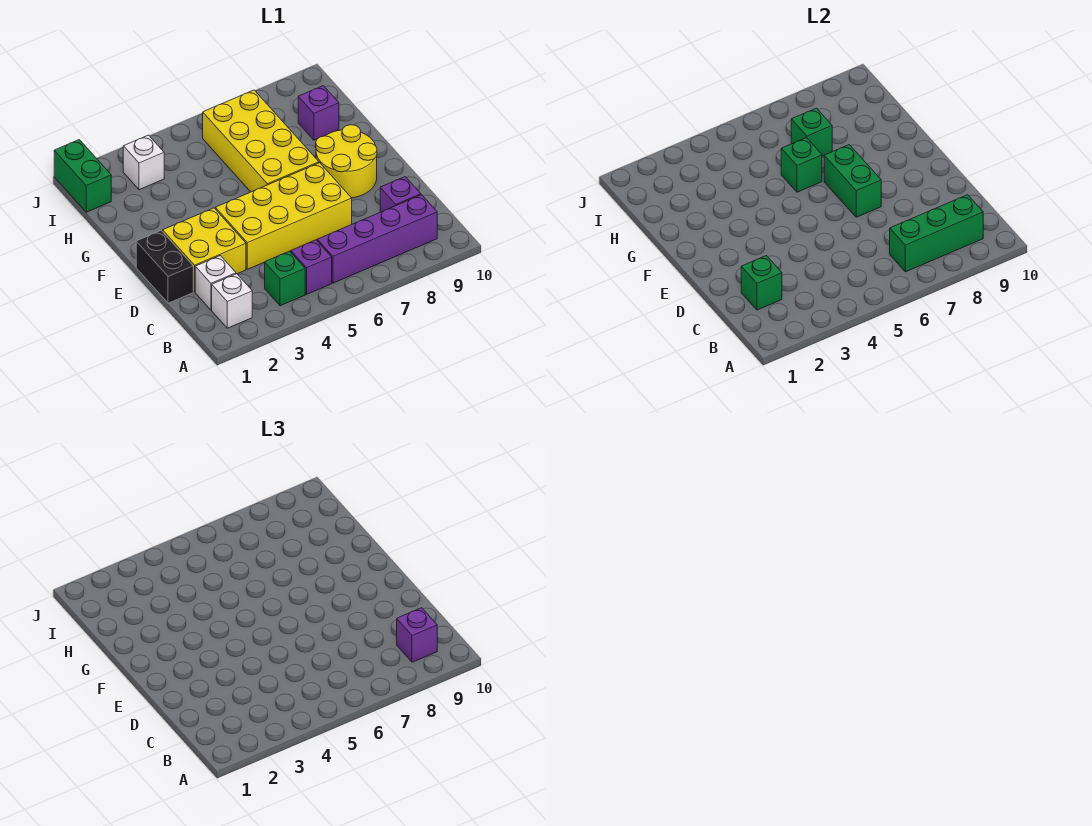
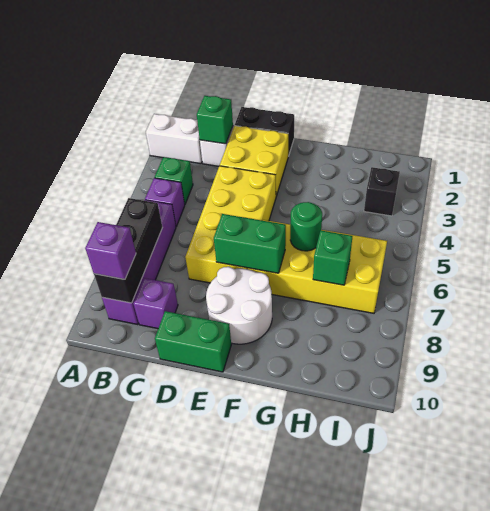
white brick B2 level 1 -> white brick A2:B2 level 1
green brick B7:B9 level 2 -> black brick B7:B9 level 2
yellow round brick E8:F9 level 1 -> white round brick E8:F9 level 1
green brick G6 level 2 -> green round brick G6 level 2
purple brick H9 level 1 -> none
green brick I1:J1 level 1 -> green brick D10:E10 level 1
white brick I3 level 1 -> black brick I3 level 1

